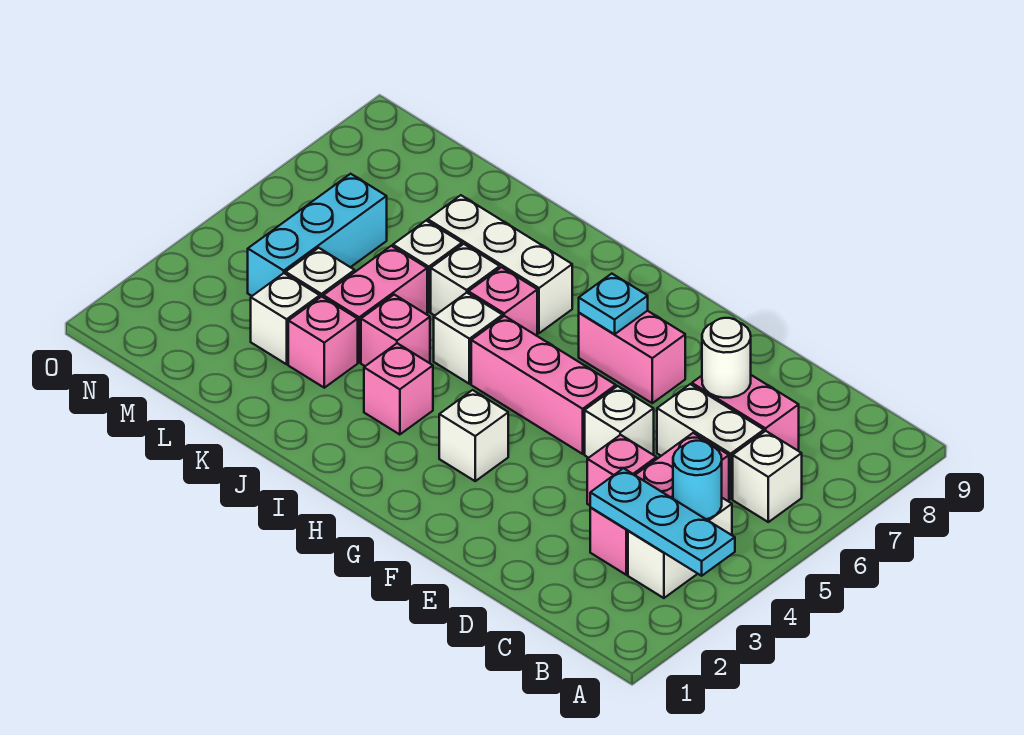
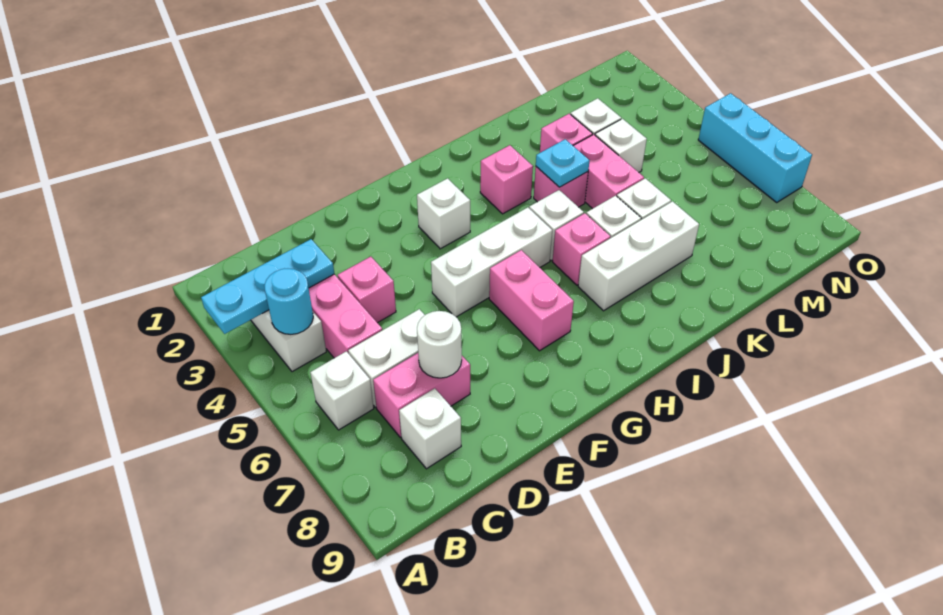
white brick E5 level 1 -> white brick C8 level 1
pink brick F5:H5 level 1 -> white brick F5:H5 level 1
pink brick F7:G7 level 1 -> pink brick G6:G7 level 1
cyan plate G7 level 2 -> cyan plate J4 level 2
cyan brick M4:M6 level 1 -> cyan brick O5:O7 level 1

